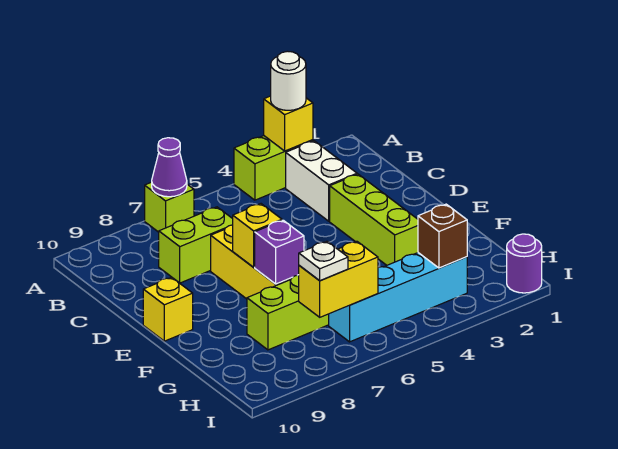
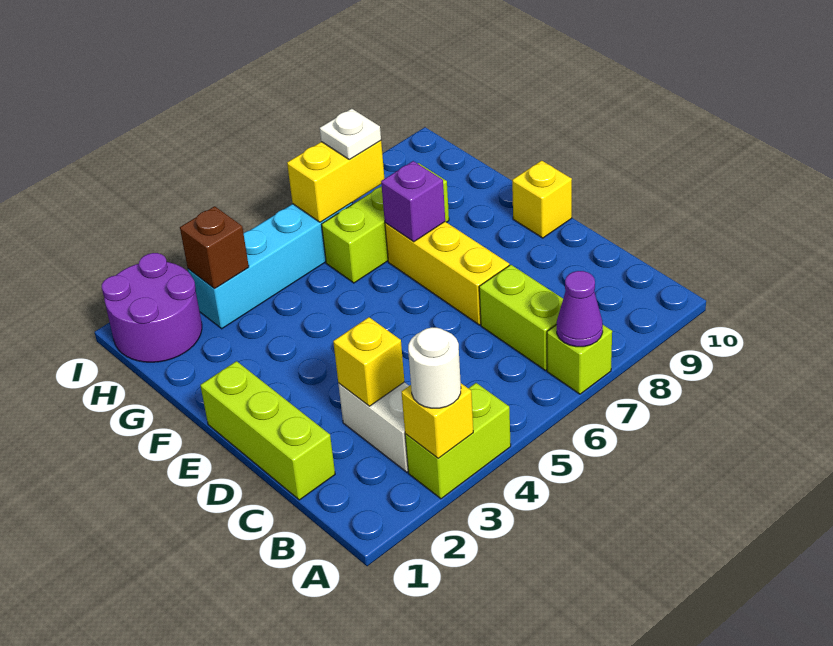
lime brick C7:C8 level 1 -> lime brick B7:C7 level 1
lime brick D3:F3 level 1 -> lime brick C1:E1 level 1
yellow brick E7 level 2 -> yellow brick C3 level 2
purple round brick I1 level 1 -> purple round brick H1:I2 level 1

